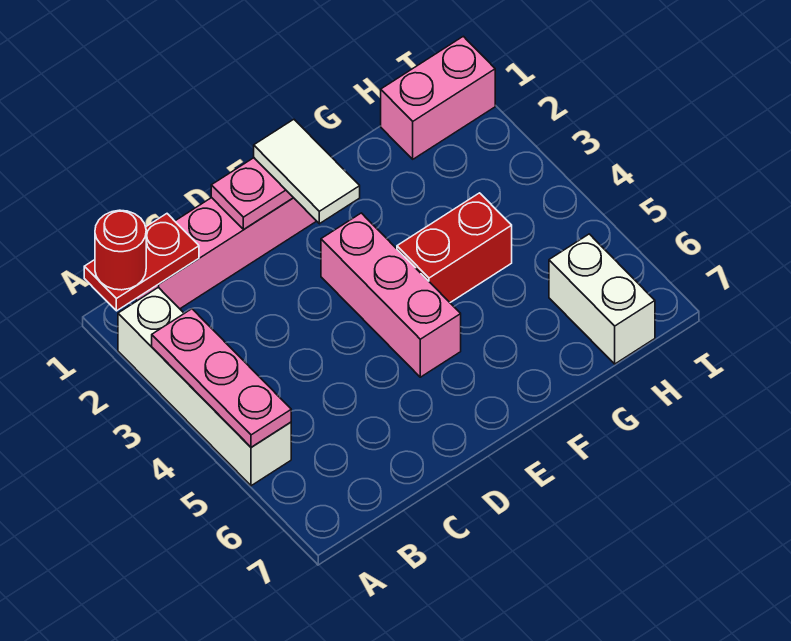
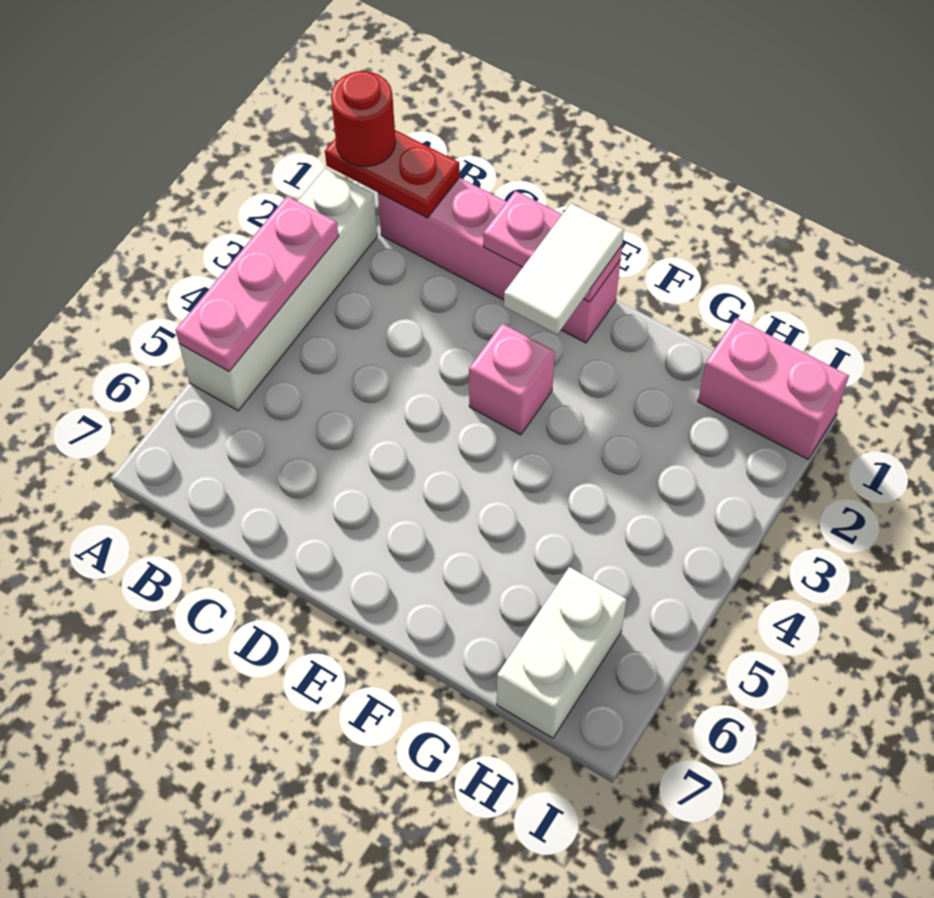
pink brick E3:E5 level 1 -> pink brick E3 level 1
red brick F4:G4 level 1 -> none

